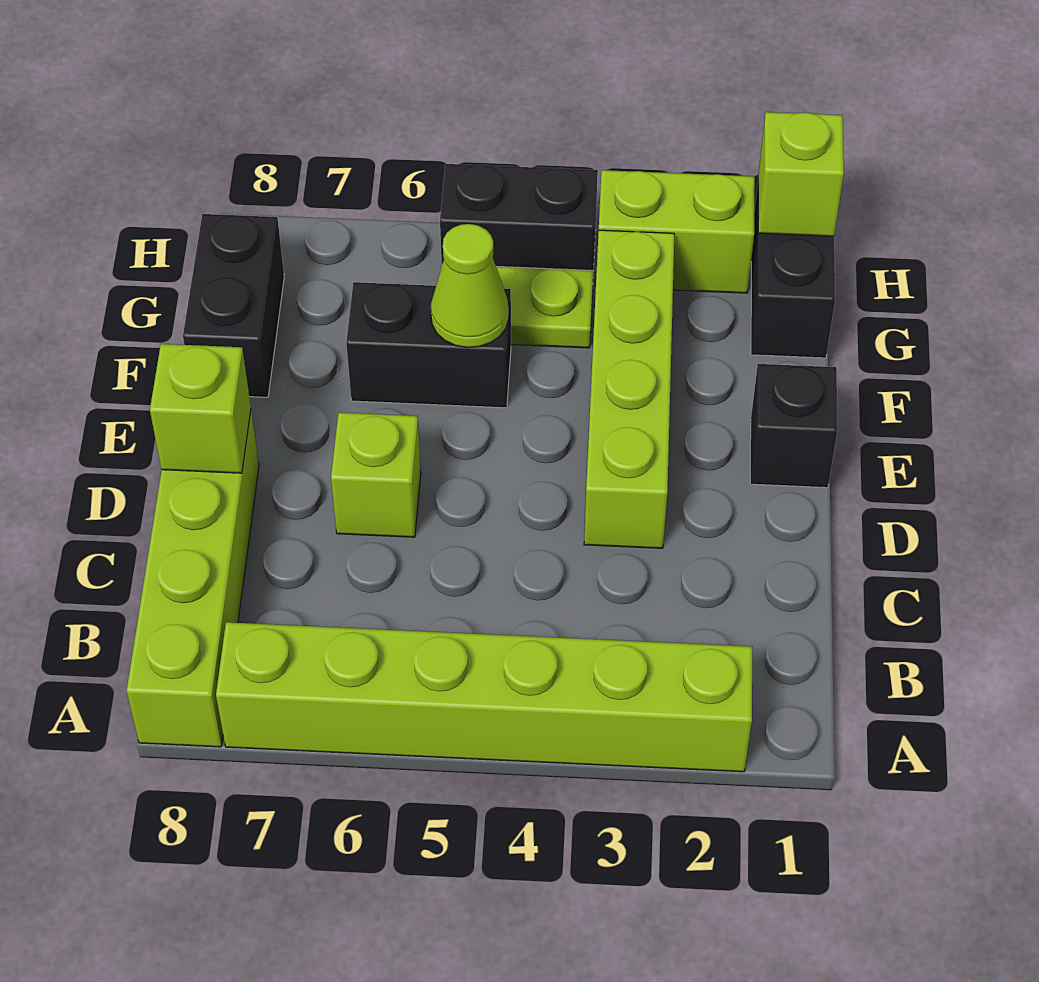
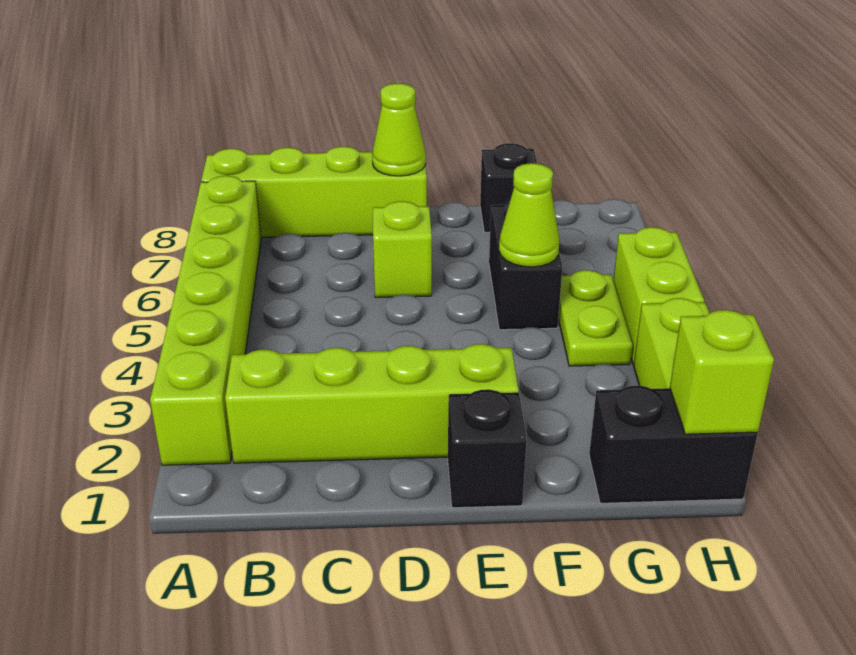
lime brick D3:G3 level 1 -> lime brick B2:E2 level 1
lime brick D8 level 2 -> lime cone D8 level 2
black brick F8:G8 level 1 -> black brick F8 level 1
black brick H4:H5 level 1 -> lime brick H4:H5 level 1

